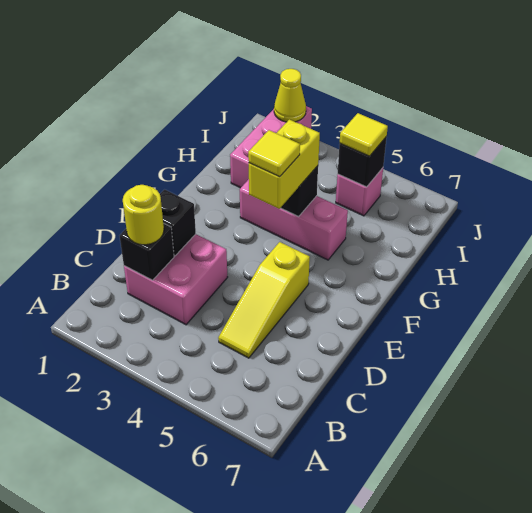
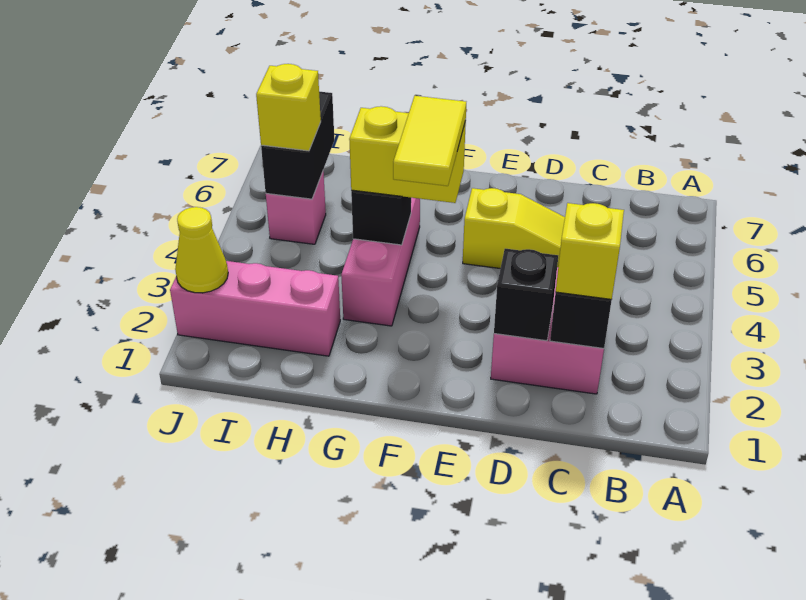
yellow round brick C2 level 3 -> yellow brick C2 level 3
yellow tile F4 level 4 -> yellow tile F3:F4 level 4
black brick I5 level 2 -> black brick I5:I6 level 2
yellow tile I5 level 3 -> yellow brick I5 level 3

